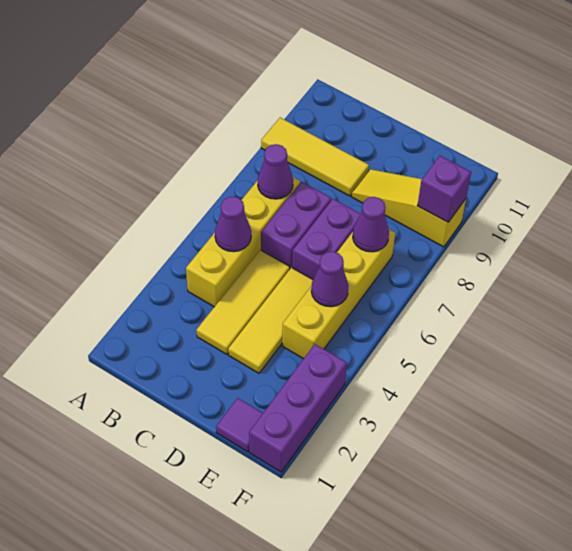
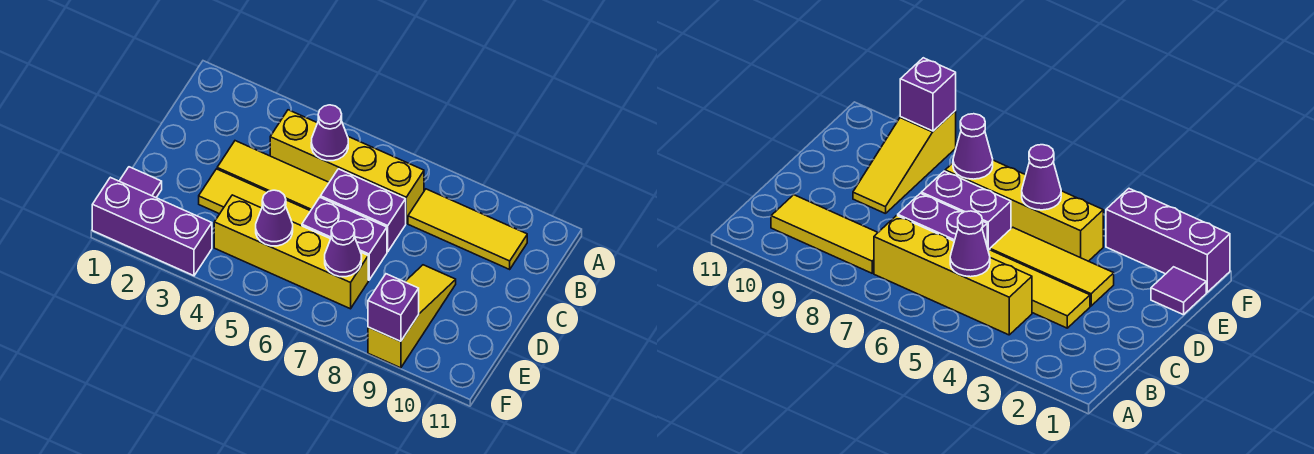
yellow tile A9:C9 level 1 -> yellow tile B8:B10 level 1
purple cone B7 level 2 -> none

